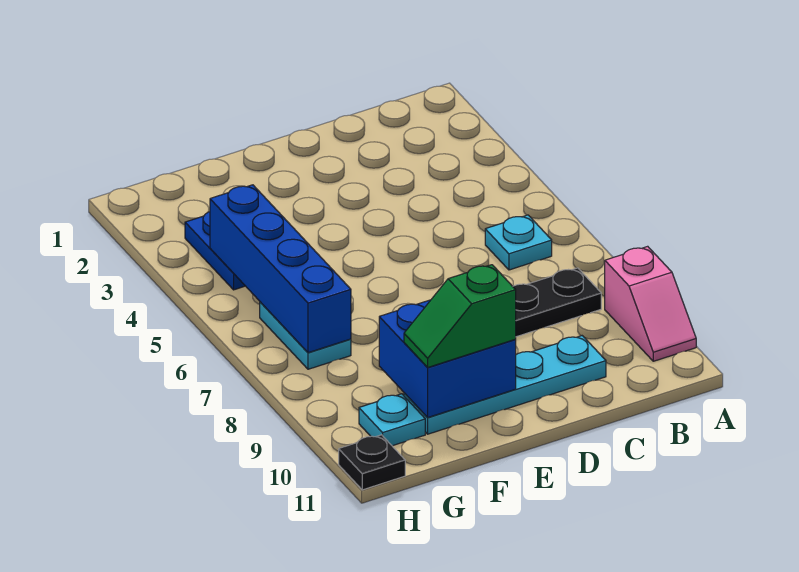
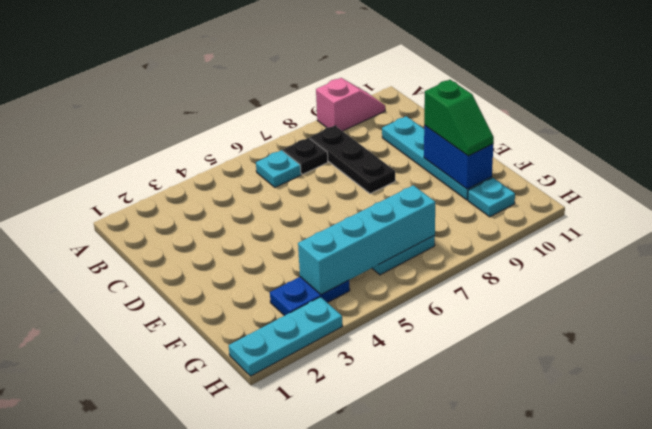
blue brick E9:F10 level 2 -> blue brick E10:F10 level 2
blue brick G4:G7 level 2 -> cyan brick G4:G7 level 2
none -> cyan plate H1:H3 level 1
black plate H11 level 1 -> black plate B7 level 1

